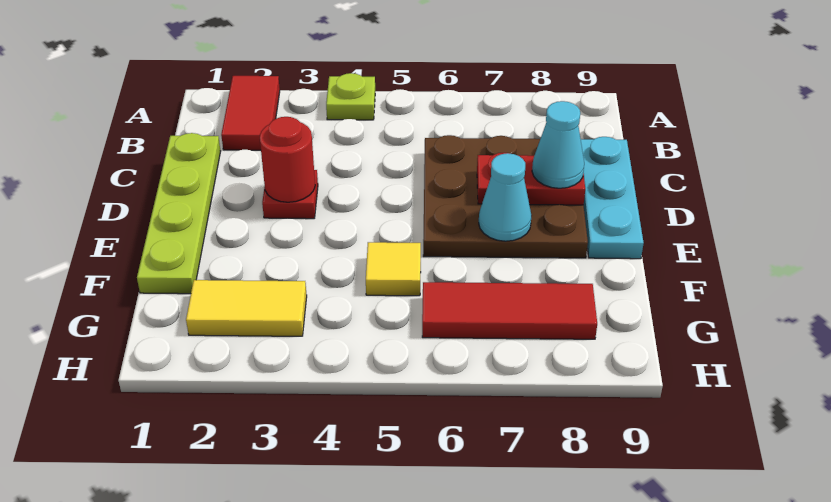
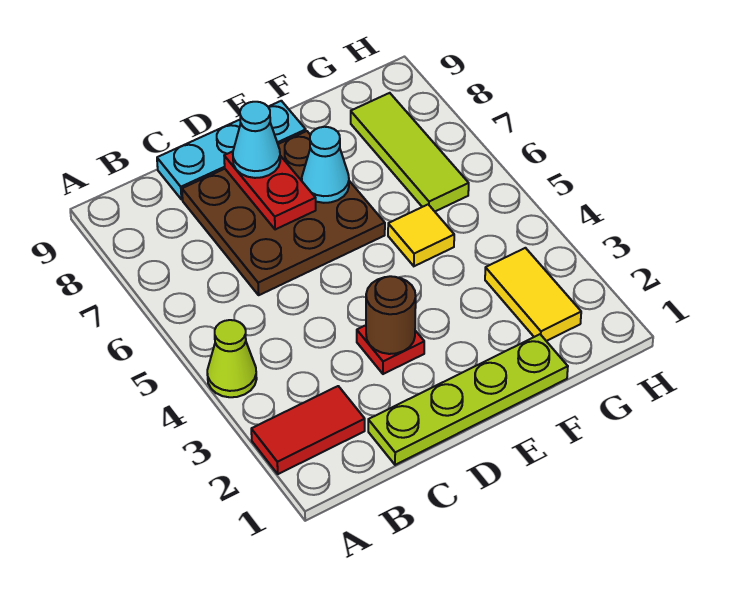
lime plate A4 level 1 -> lime cone A4 level 1
red round brick D3 level 2 -> brown round brick D3 level 2
red tile G6:G8 level 1 -> lime tile G6:G8 level 1

